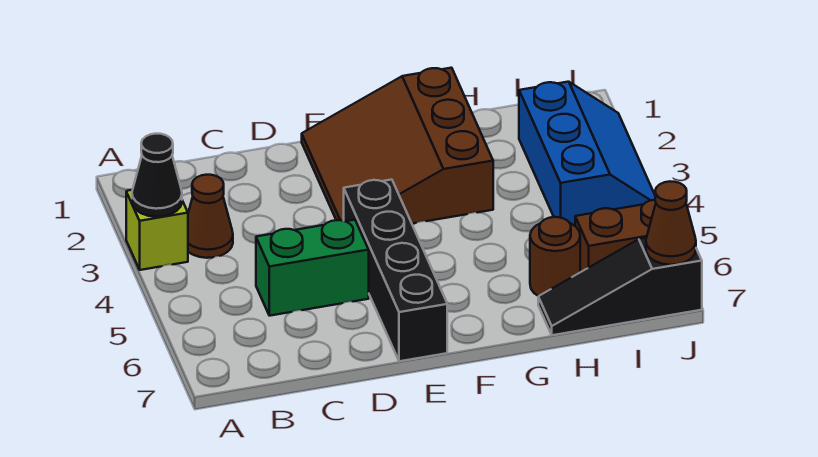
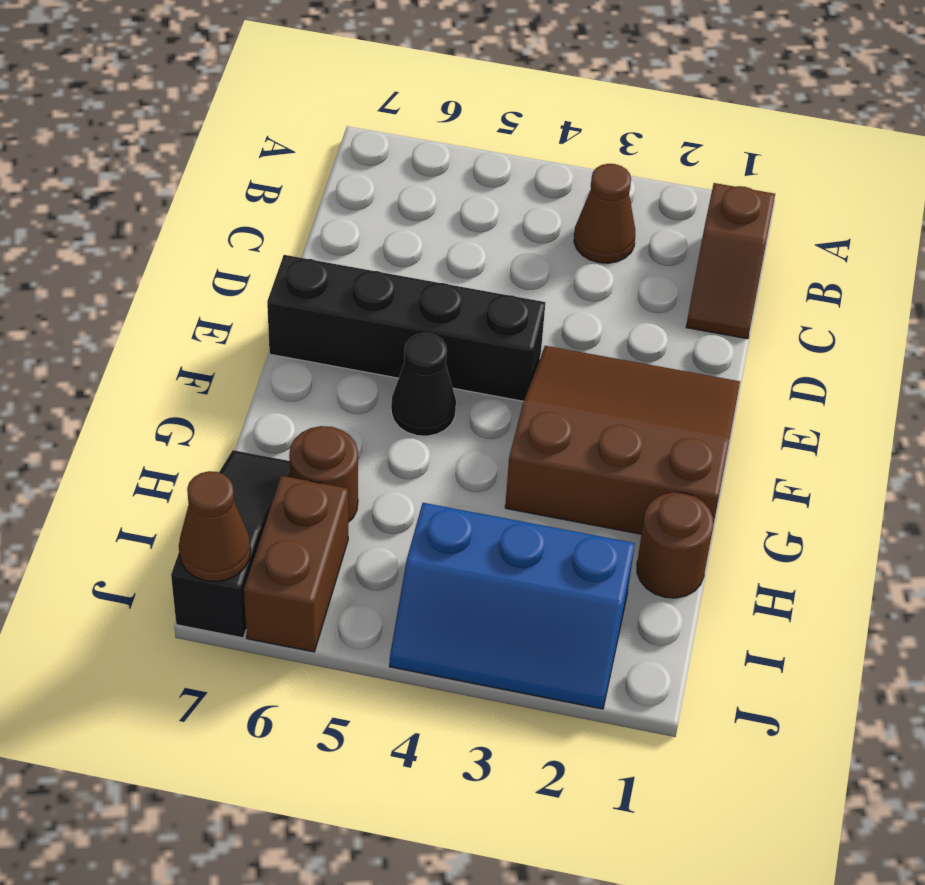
lime brick A3 level 1 -> none
black cone A3 level 2 -> black cone F5 level 1
none -> brown slope B1:C1 level 1 top B
green brick C5:D5 level 1 -> none
none -> brown round brick H1 level 1

